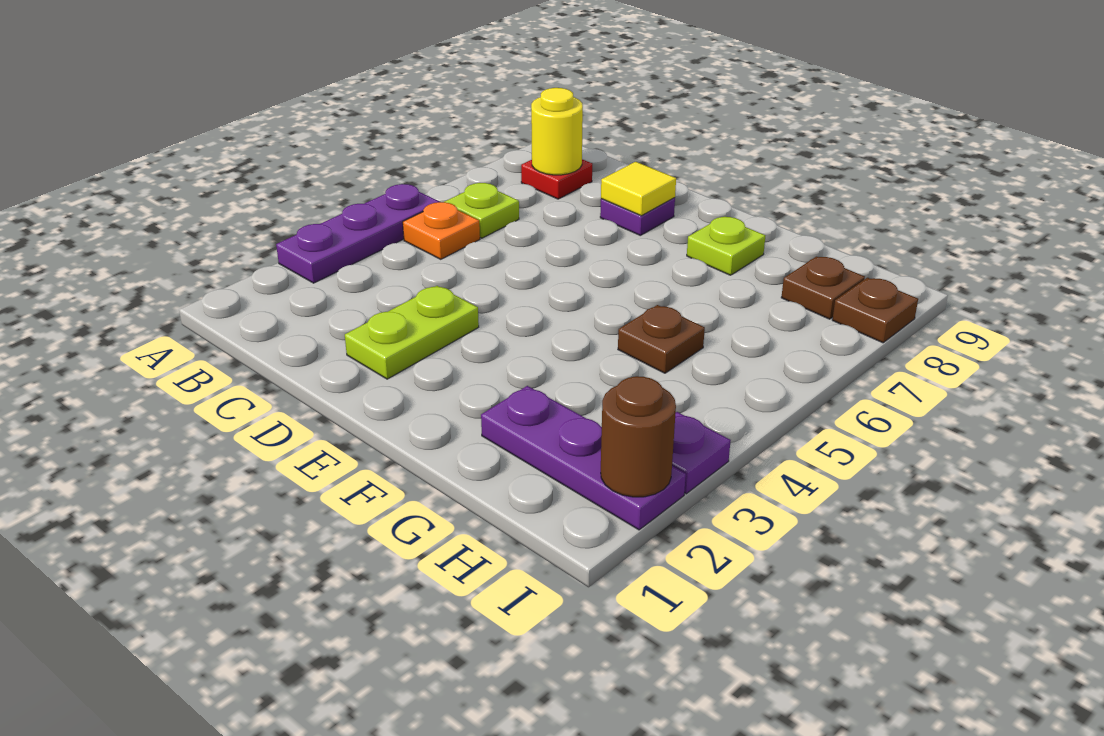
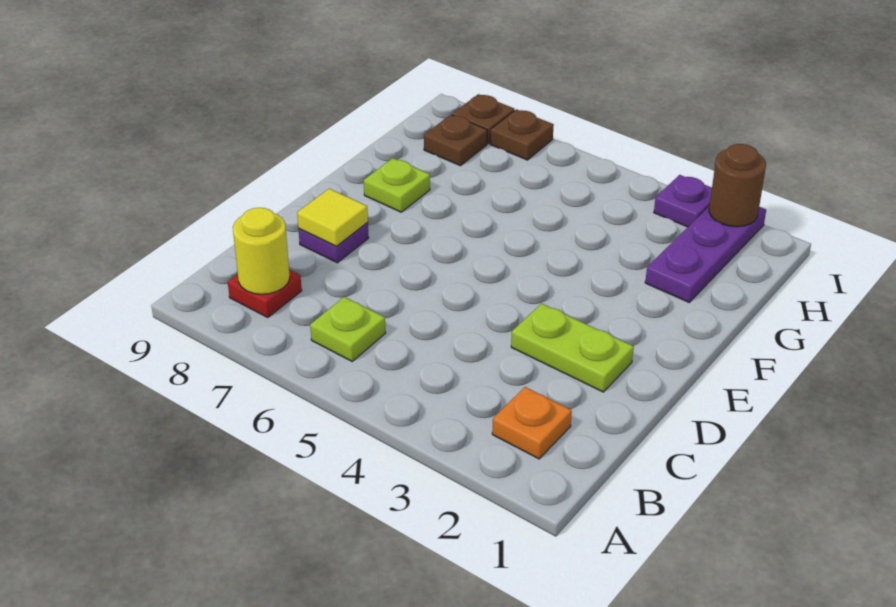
purple plate A3:A5 level 1 -> none
orange plate B5 level 1 -> orange plate B2 level 1
brown plate G5 level 1 -> brown plate I7 level 1

